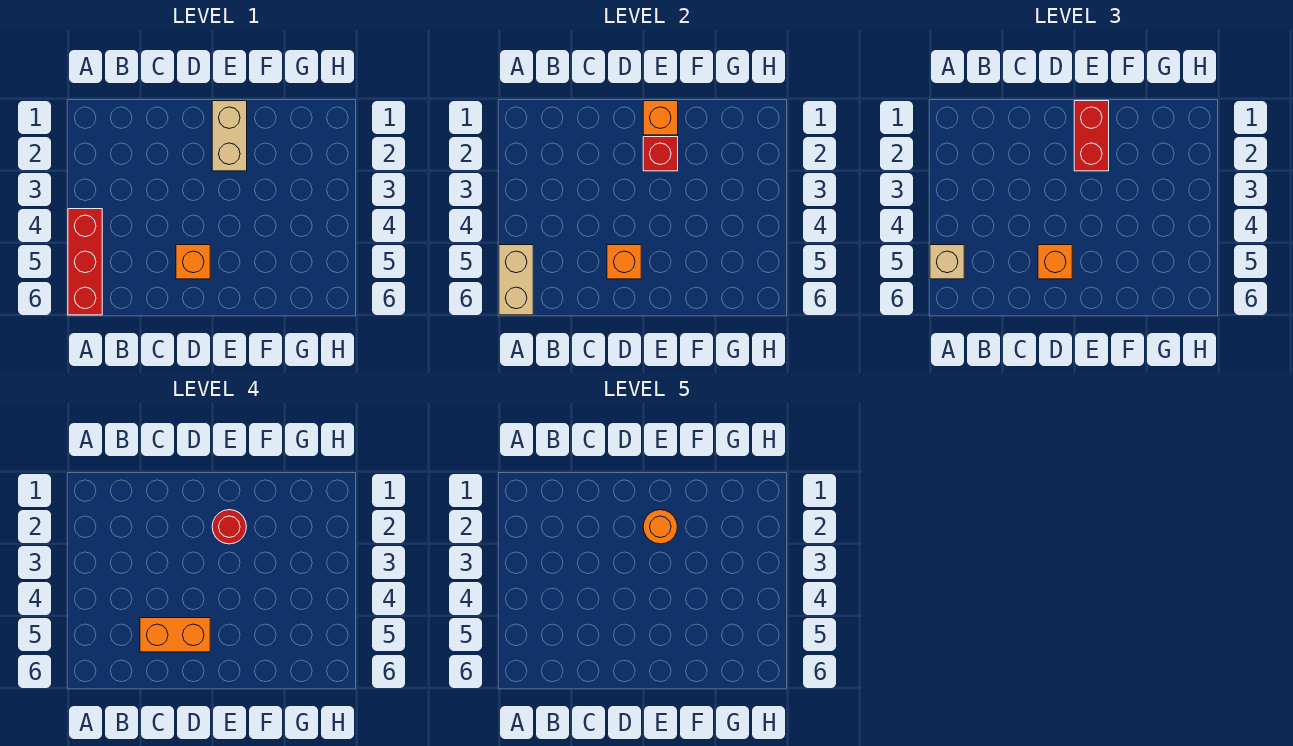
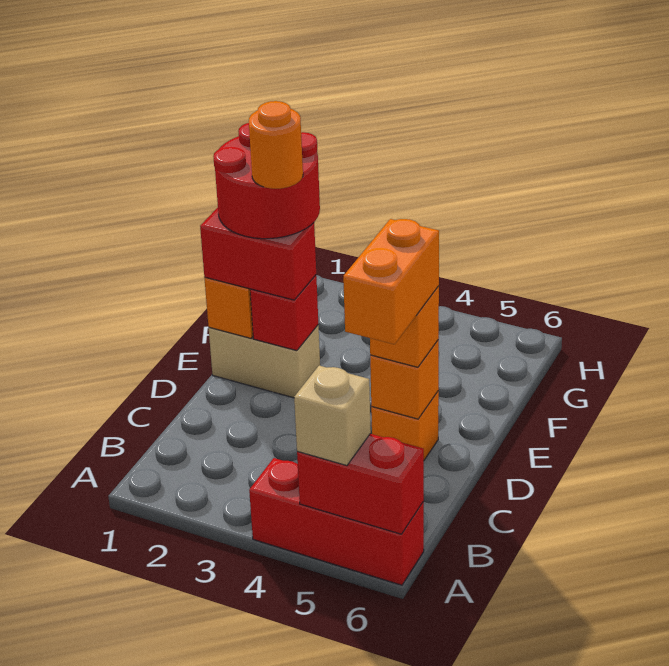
tan brick A5:A6 level 2 -> red brick A5:A6 level 2
red round brick E2 level 4 -> red round brick E1:F2 level 4

